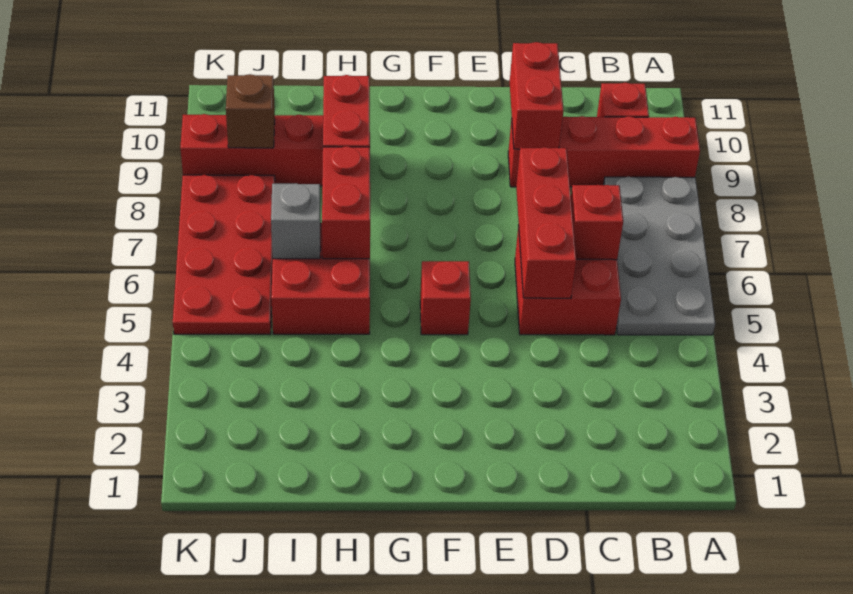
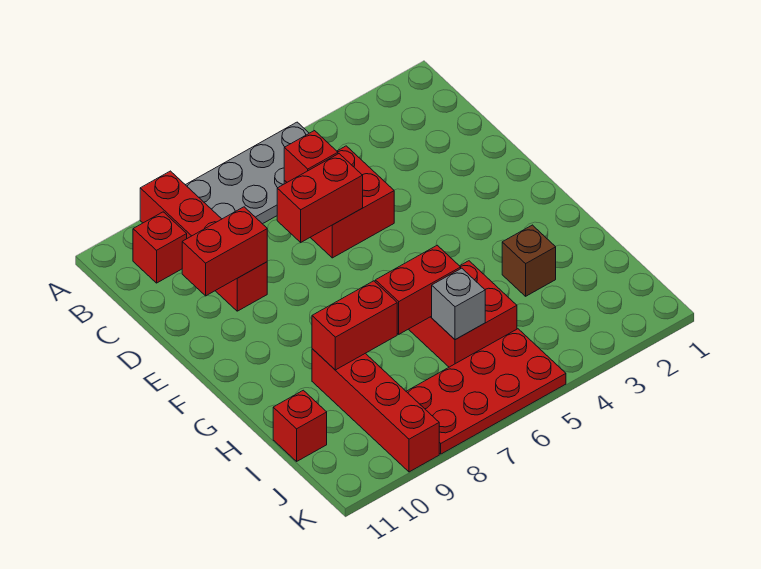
red brick D5:D7 level 2 -> red brick D6:D7 level 2
red brick F5 level 1 -> red brick I11 level 1
brown brick J9 level 2 -> brown brick H3 level 1

